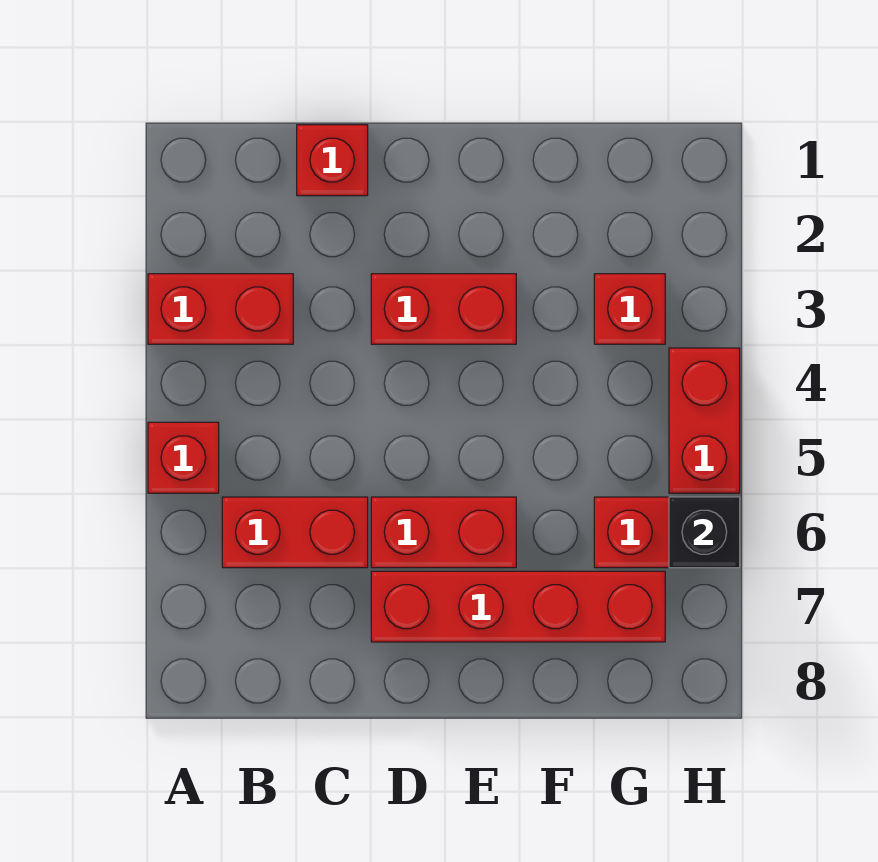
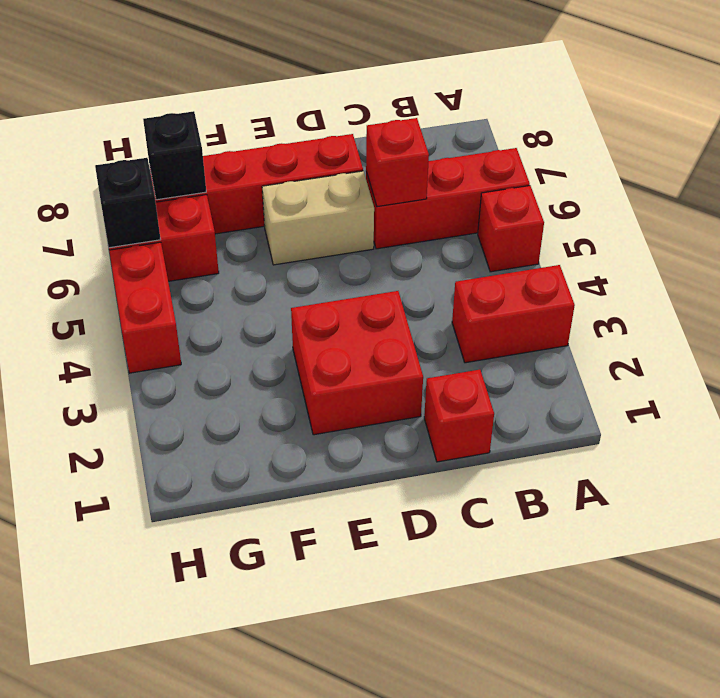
red brick B6:C6 level 1 -> red brick A6:C6 level 1
red brick D3:E3 level 1 -> red brick D2:E3 level 1
red brick D6:E6 level 1 -> tan brick D6:E6 level 1
red brick G3 level 1 -> red brick C6 level 2
none -> black brick G7 level 2

